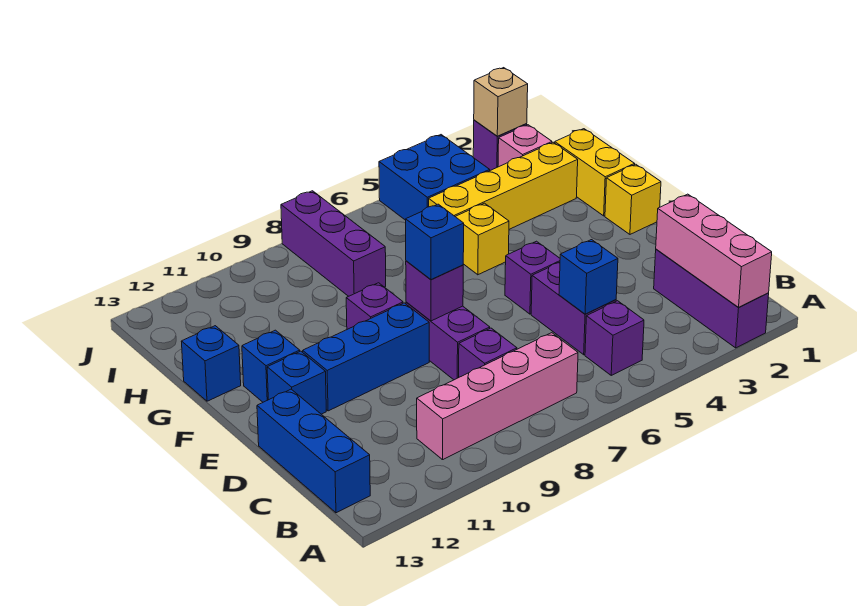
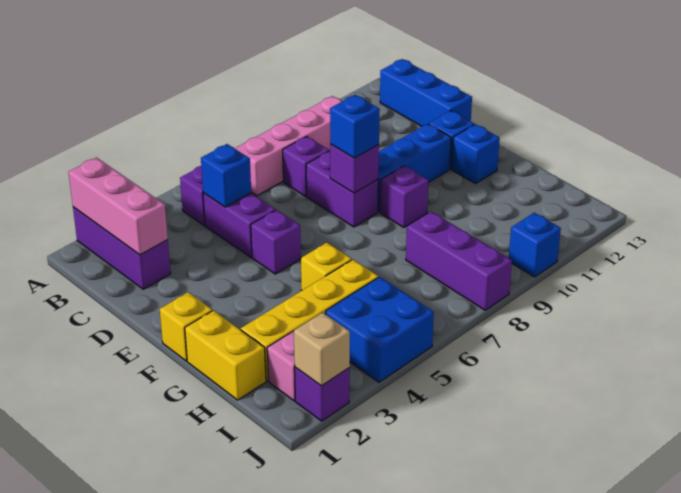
blue brick G13 level 1 -> blue brick J10 level 1

